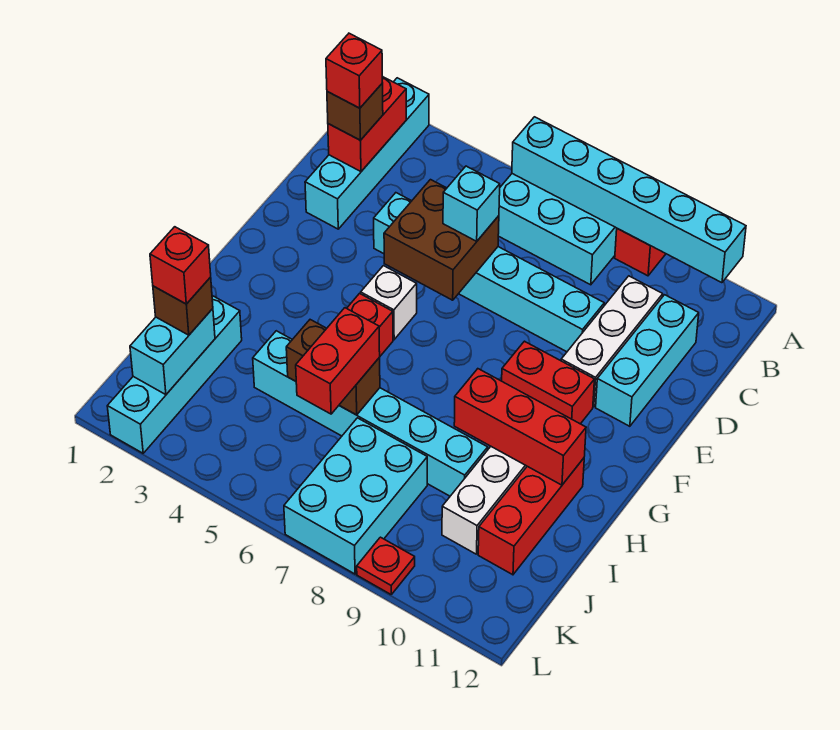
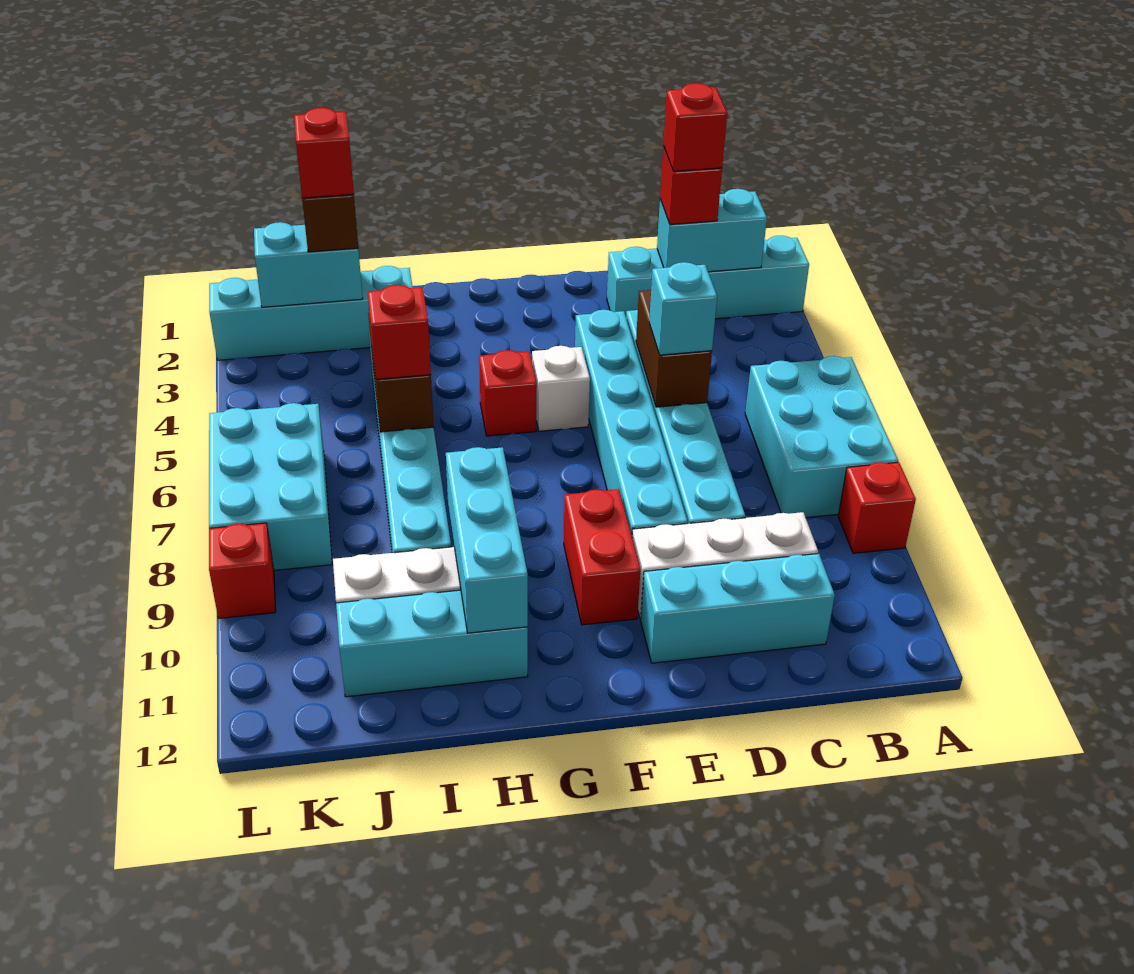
cyan brick A6:A11 level 2 -> cyan brick E4:E9 level 1
red brick B2:C2 level 2 -> cyan brick B2:C2 level 2
brown brick C2 level 3 -> red brick C2 level 3
brown brick D5:E6 level 2 -> brown brick D5:D6 level 2
red brick H9:H11 level 2 -> cyan brick H9:H11 level 2
red brick H11:J11 level 1 -> cyan brick H11:J11 level 1
red brick I6:J6 level 3 -> red brick I6 level 3
cyan brick J7:L8 level 1 -> cyan brick K6:L8 level 1
red plate L9 level 1 -> red brick L9 level 1

